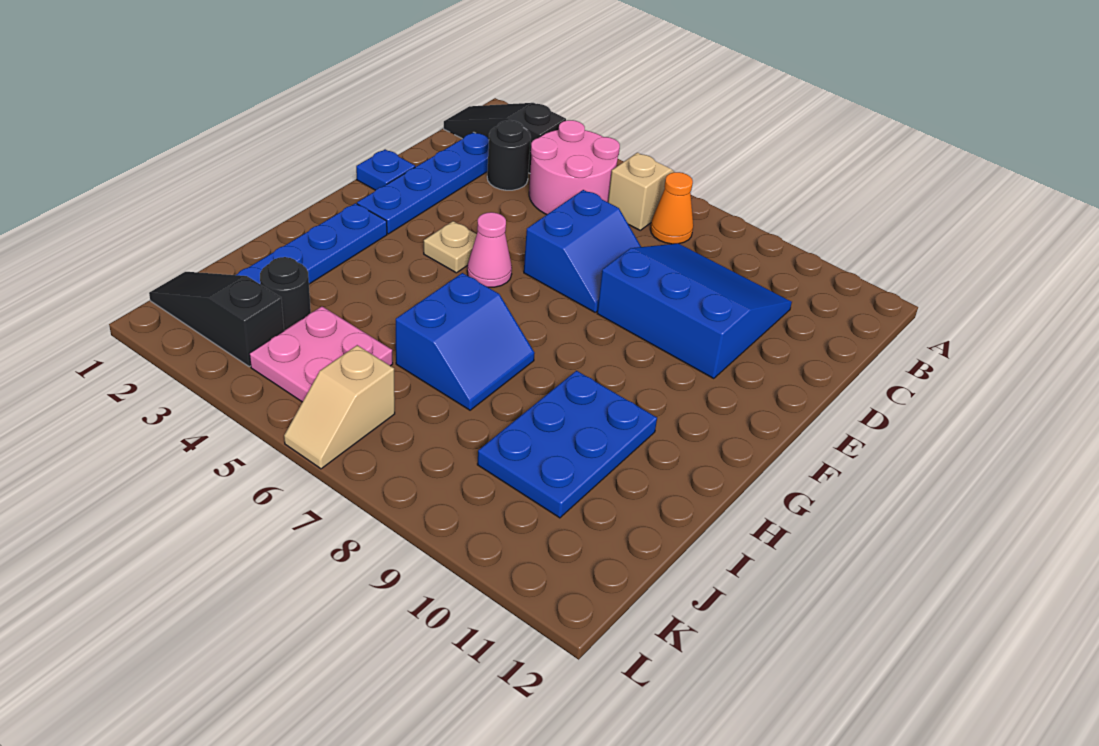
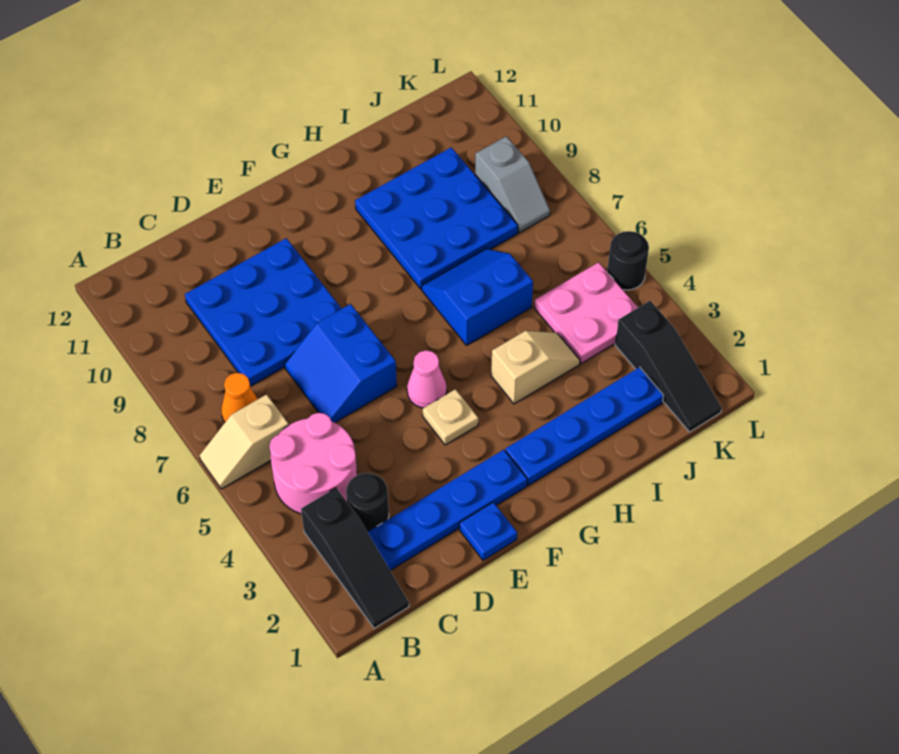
blue slope C8:E10 level 1 top E -> blue plate C8:E10 level 1
blue slope D6:E7 level 1 top 6 -> blue slope D6:E7 level 1 top E
blue plate H9:J10 level 1 -> blue plate H8:J10 level 1
black round brick J3 level 1 -> black round brick L5 level 1
tan slope K6:L6 level 1 top K -> tan slope H4:I4 level 1 top H
none -> grey slope K8:K9 level 1 top 9

